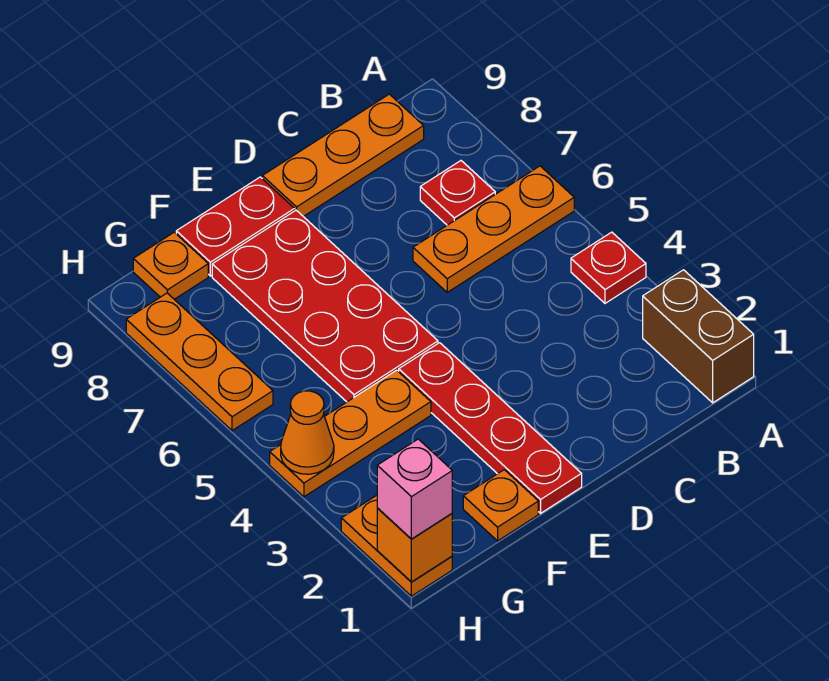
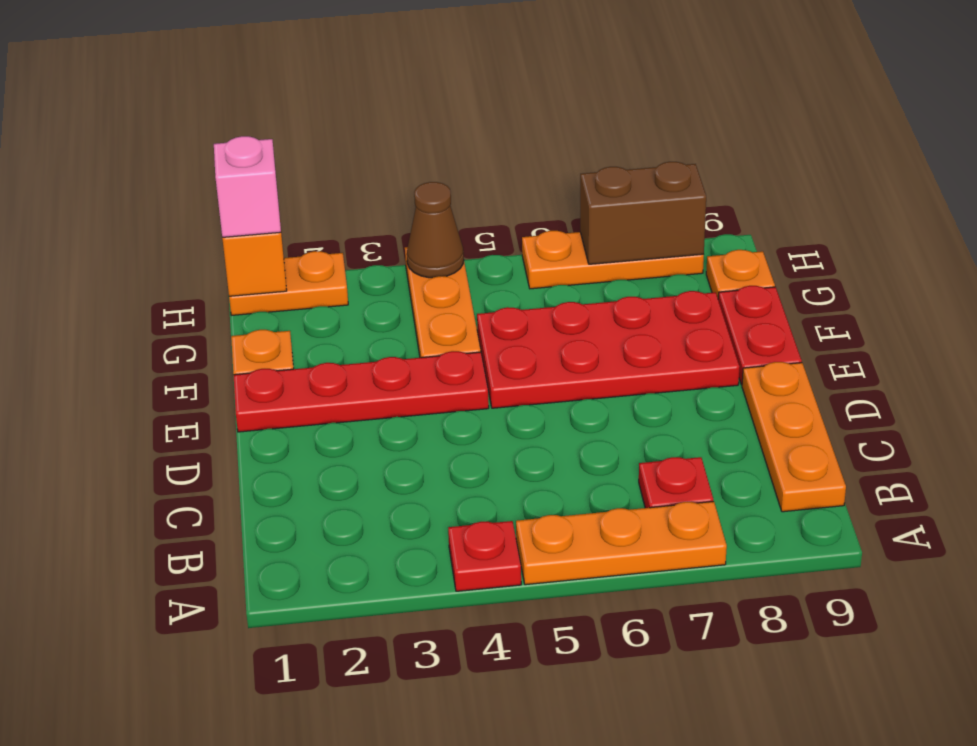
brown brick A1:A2 level 1 -> brown brick H7:H8 level 2
orange plate A6:C6 level 1 -> orange plate A5:A7 level 1
orange cone H4 level 2 -> brown cone H4 level 2

